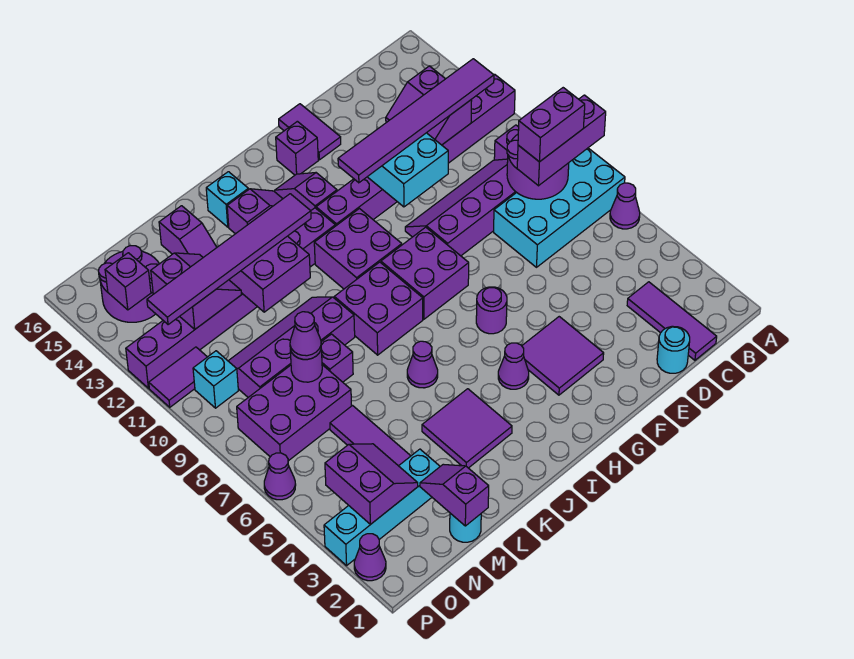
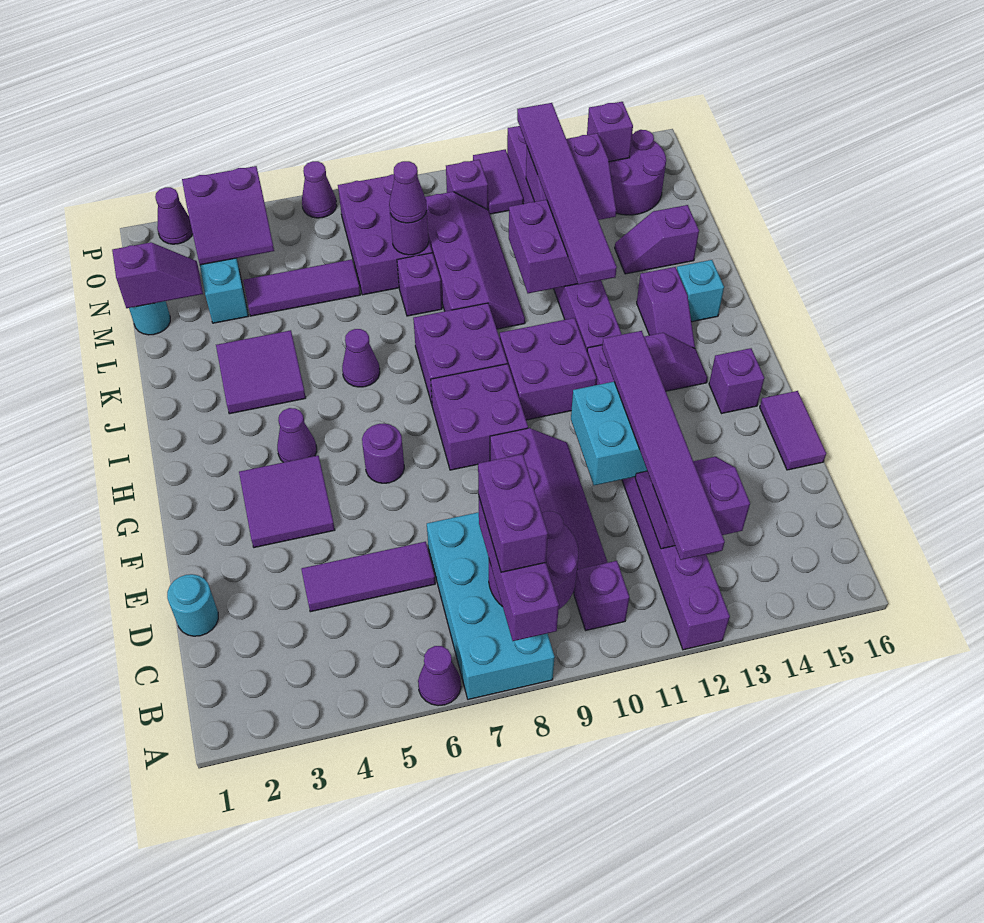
purple tile C1:C3 level 1 -> purple tile D4:D6 level 1
purple tile F15:F16 level 1 -> purple tile E16:F16 level 1
cyan brick O10 level 1 -> purple brick O10 level 1

